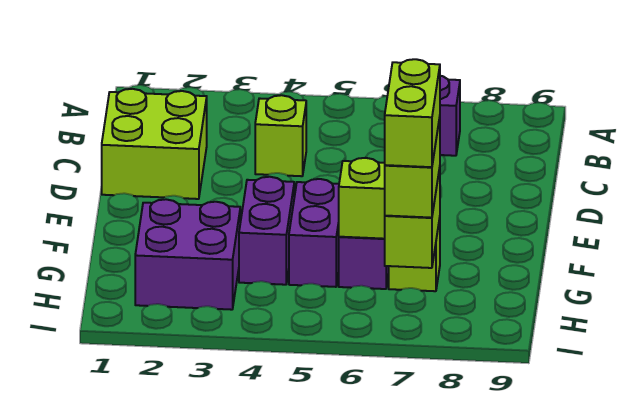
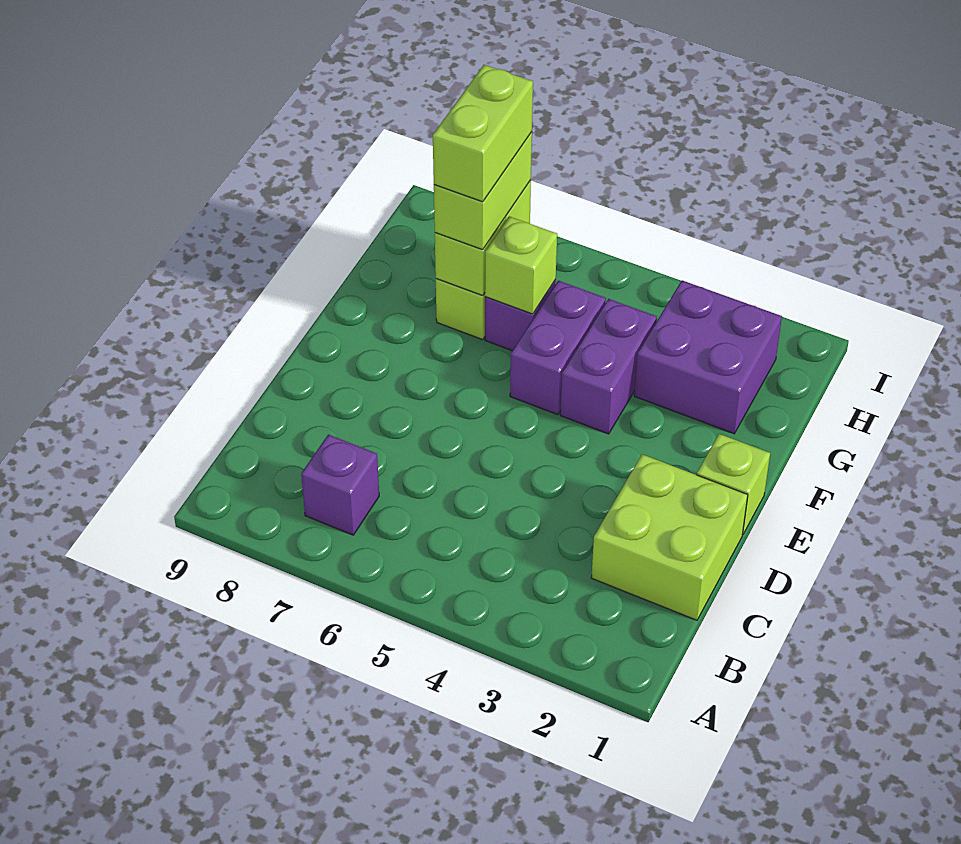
lime brick C4 level 1 -> lime brick E1 level 1

